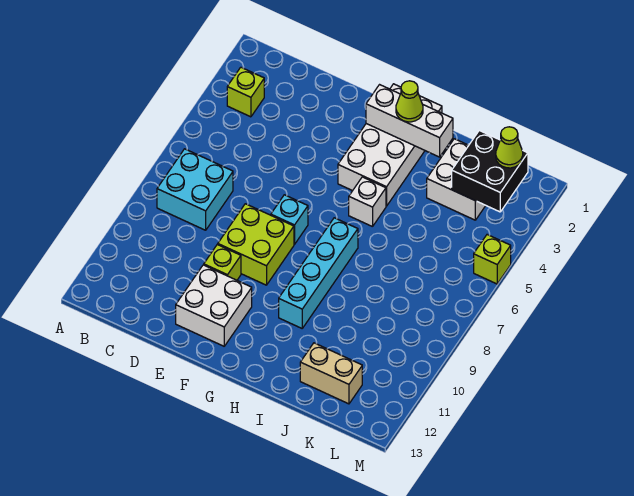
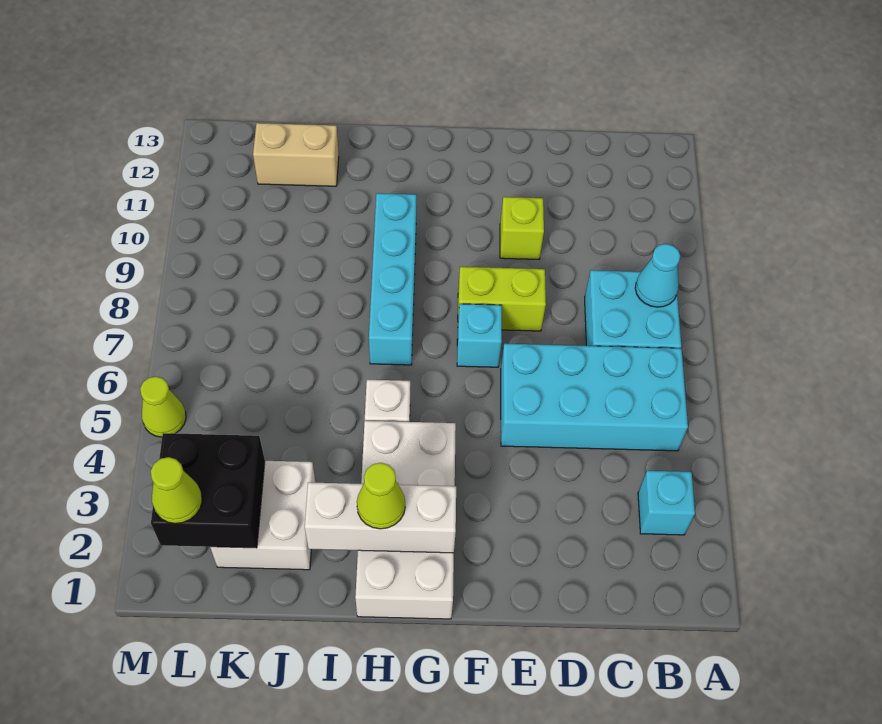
lime brick B3 level 1 -> cyan brick B3 level 1
none -> cyan brick B5:E6 level 1
none -> cyan cone B8 level 2
lime brick E8:F9 level 1 -> lime brick E8:F8 level 1
white brick E11:F12 level 1 -> none
lime brick M5 level 1 -> lime cone M5 level 1

